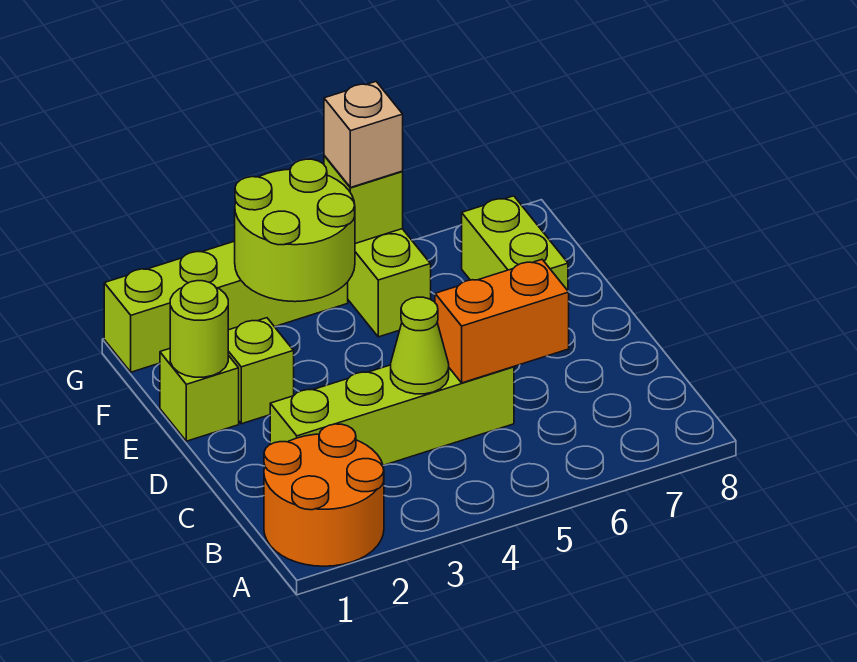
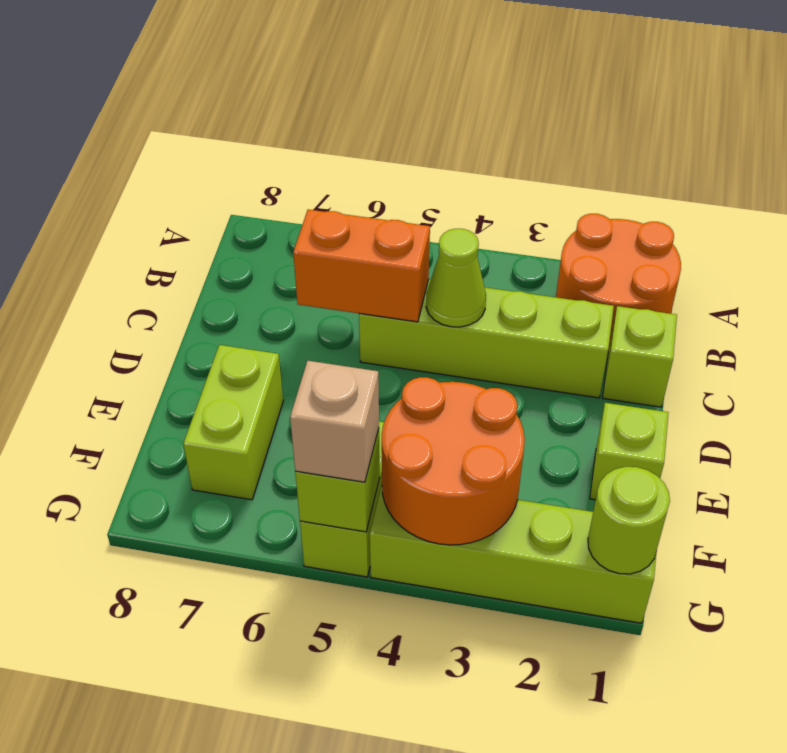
lime round brick E1 level 2 -> lime round brick G1 level 2
lime brick E2 level 1 -> lime brick C1 level 1
lime round brick F3:G4 level 2 -> orange round brick F3:G4 level 2

